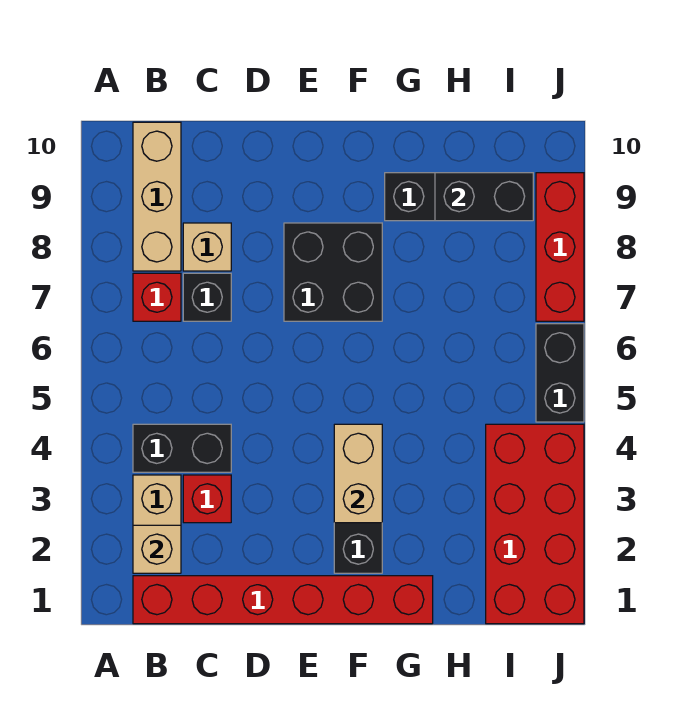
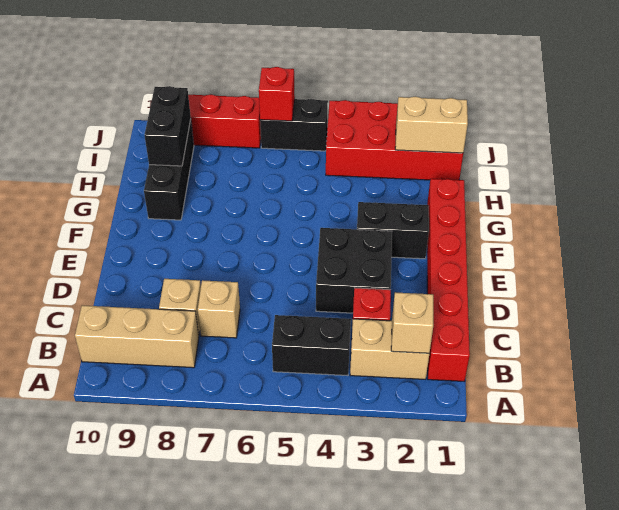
black brick B4:C4 level 1 -> black brick B4:B5 level 1
red brick B7 level 1 -> red brick J6 level 2
black brick C7 level 1 -> tan brick C7 level 1
black brick E7:F8 level 1 -> black brick D3:E4 level 1
tan brick F3:F4 level 2 -> tan brick I1:I2 level 2

